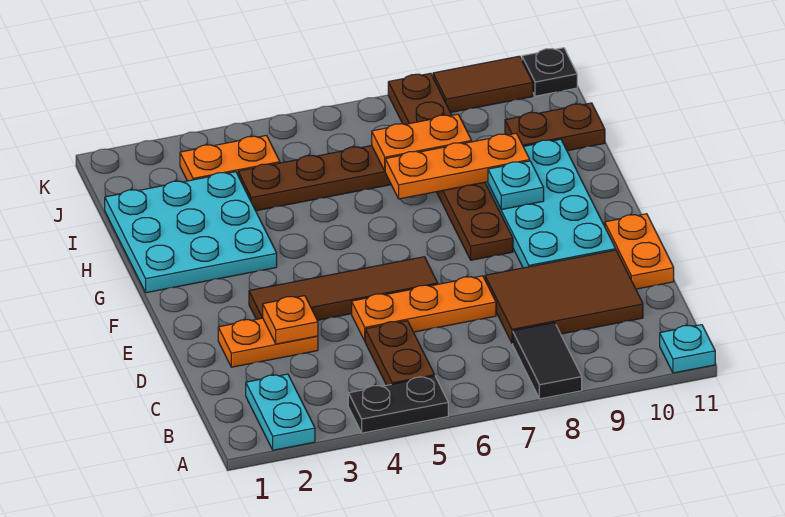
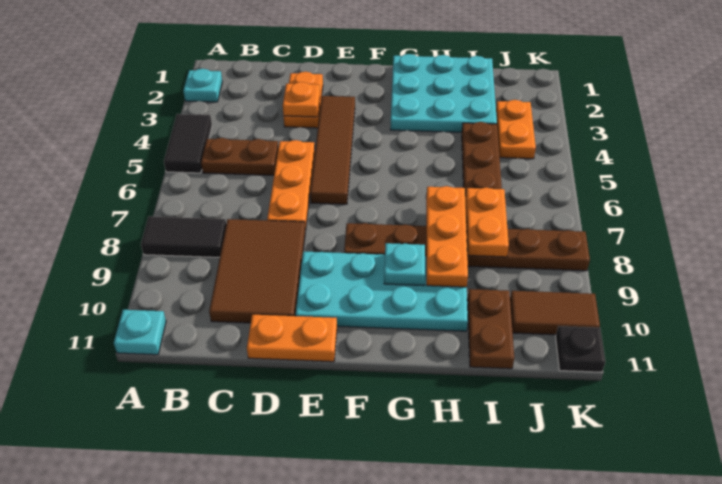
cyan plate A2:B2 level 1 -> cyan plate A2 level 1
black plate A4:A5 level 1 -> black tile A4:A5 level 1
brown tile K9:K10 level 1 -> brown tile J10:K10 level 1

